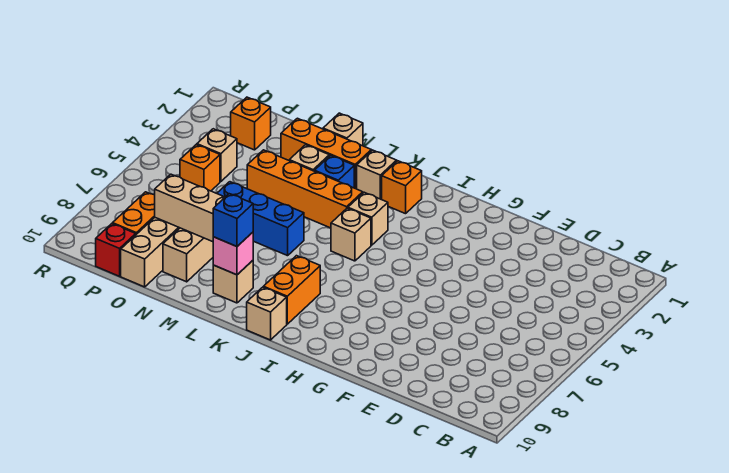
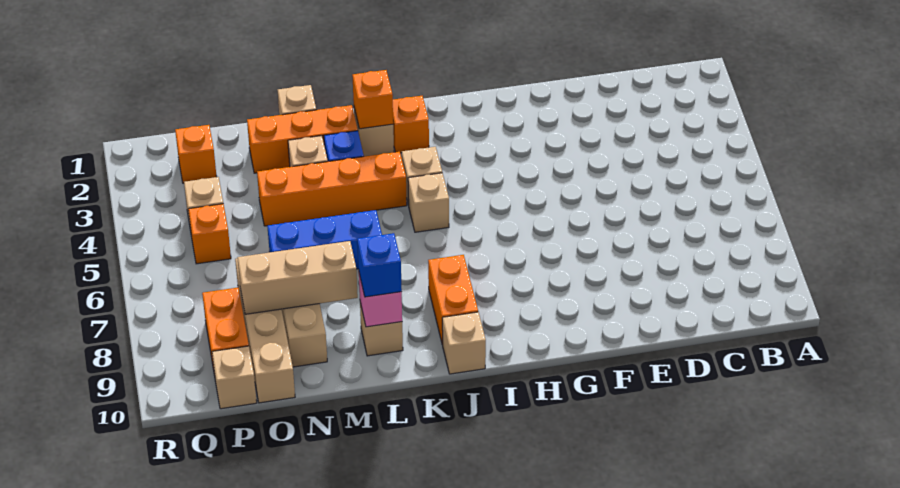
none -> orange brick K2 level 2
red brick P10 level 1 -> tan brick P10 level 1

